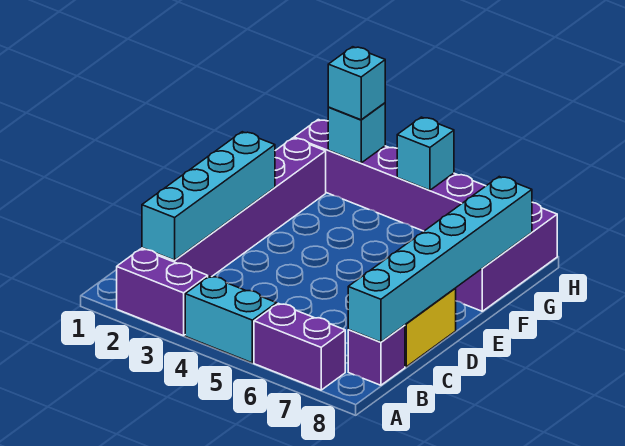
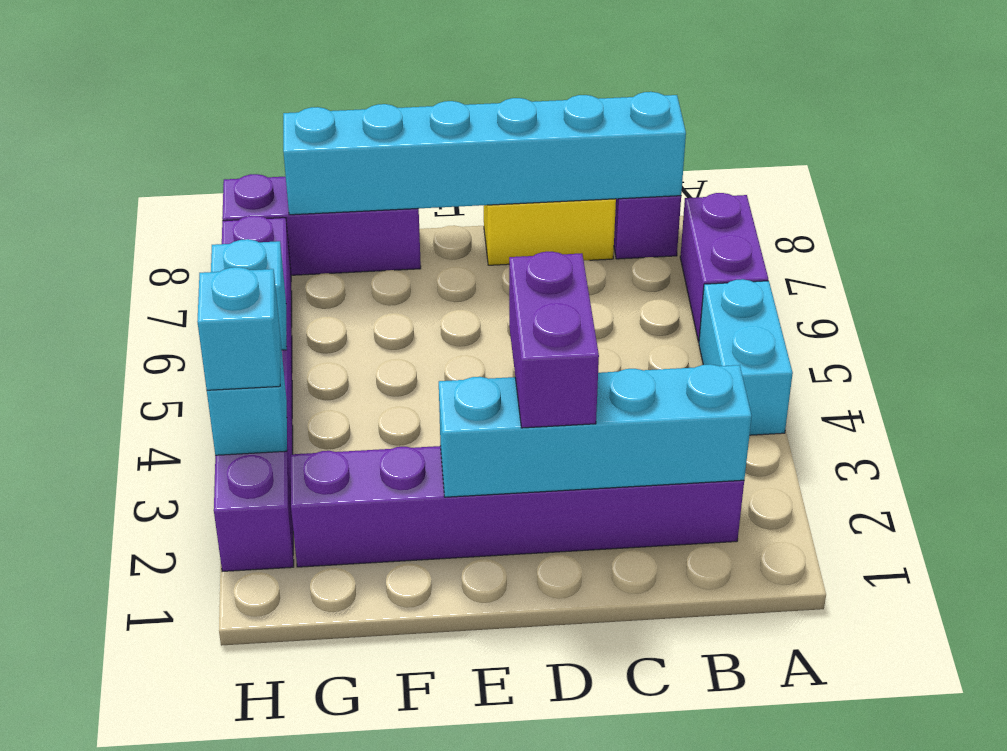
purple brick A2:A3 level 1 -> purple brick D2:D3 level 3

